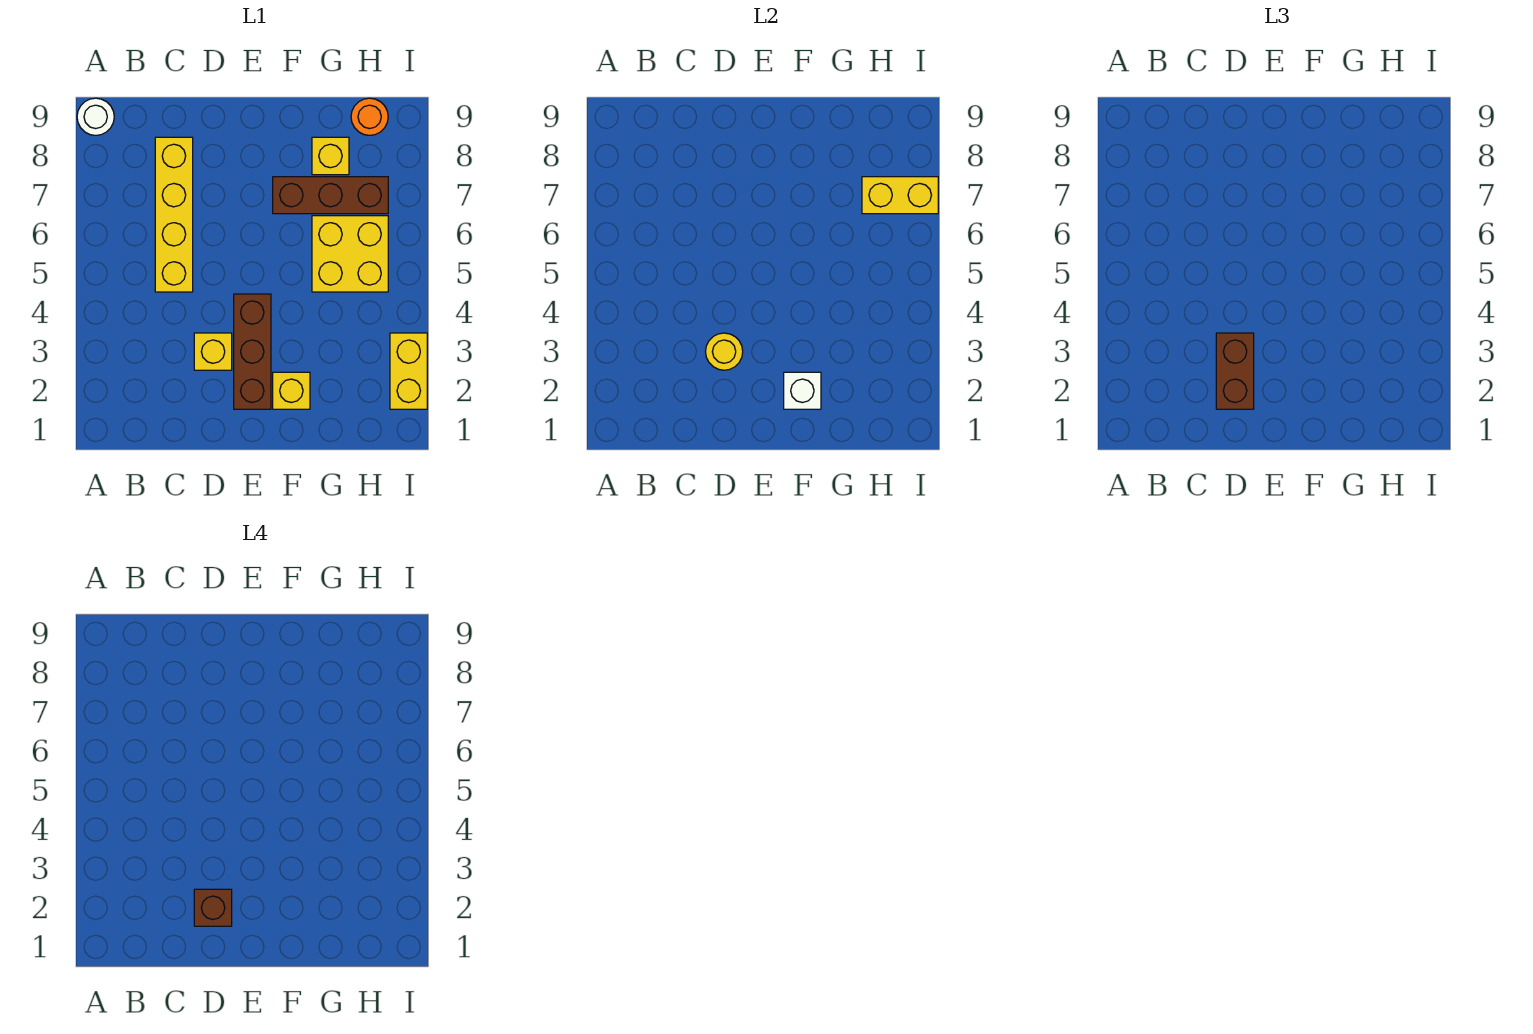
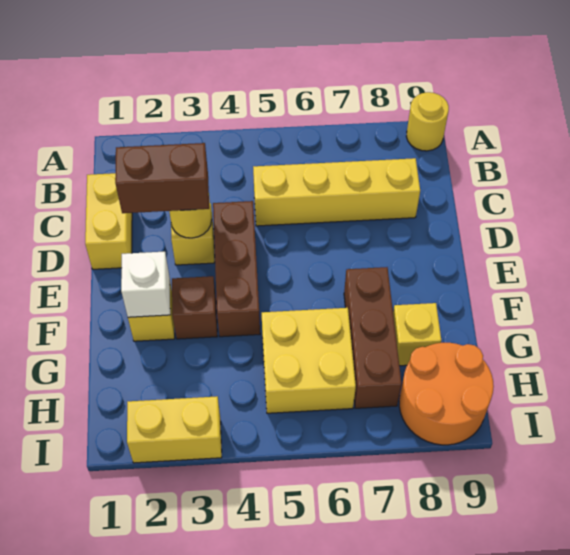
white round brick A9 level 1 -> yellow round brick A9 level 1
brown brick D2 level 4 -> brown brick F3 level 1
brown brick E2:E4 level 1 -> brown brick D4:F4 level 1
yellow brick H7:I7 level 2 -> yellow brick C1:D1 level 1
orange round brick H9 level 1 -> orange round brick H8:I9 level 1

